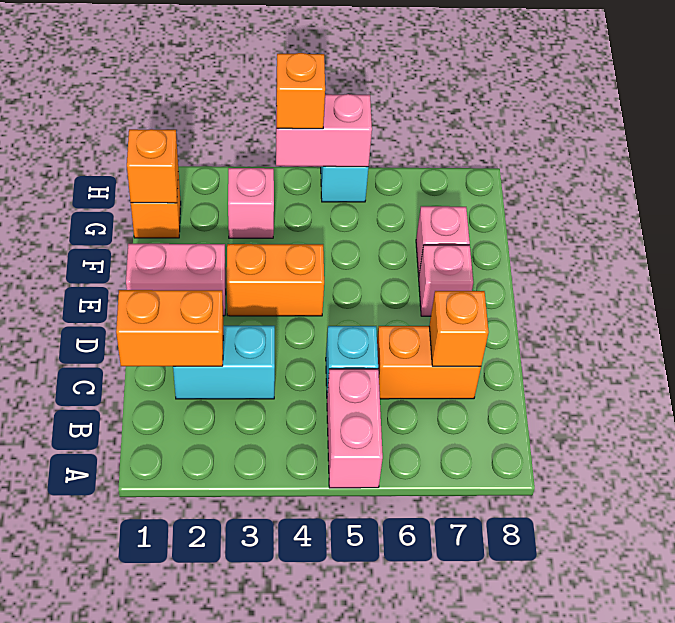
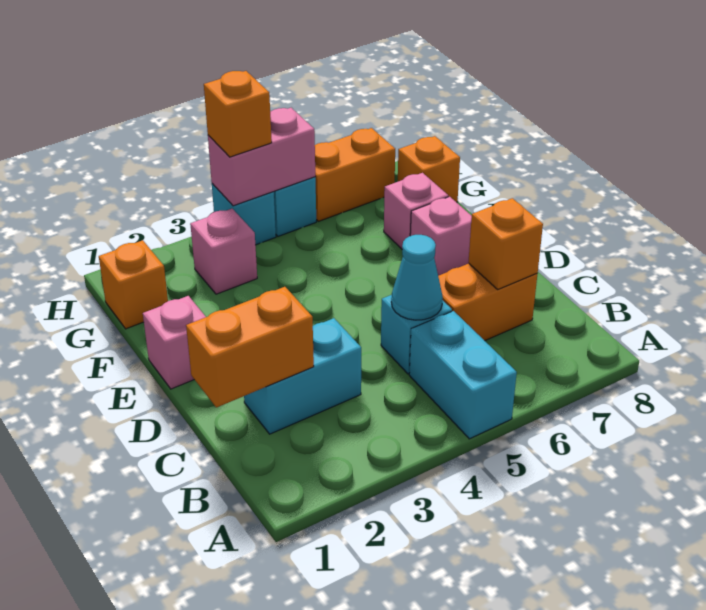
pink brick A5:B5 level 1 -> cyan brick A5:B5 level 1
none -> cyan cone C5 level 2
pink brick E1:E2 level 1 -> pink brick E1 level 1
orange brick E3:E4 level 1 -> orange brick H6:H7 level 1
orange brick G1 level 2 -> orange brick G8 level 1
none -> cyan brick H4 level 1

